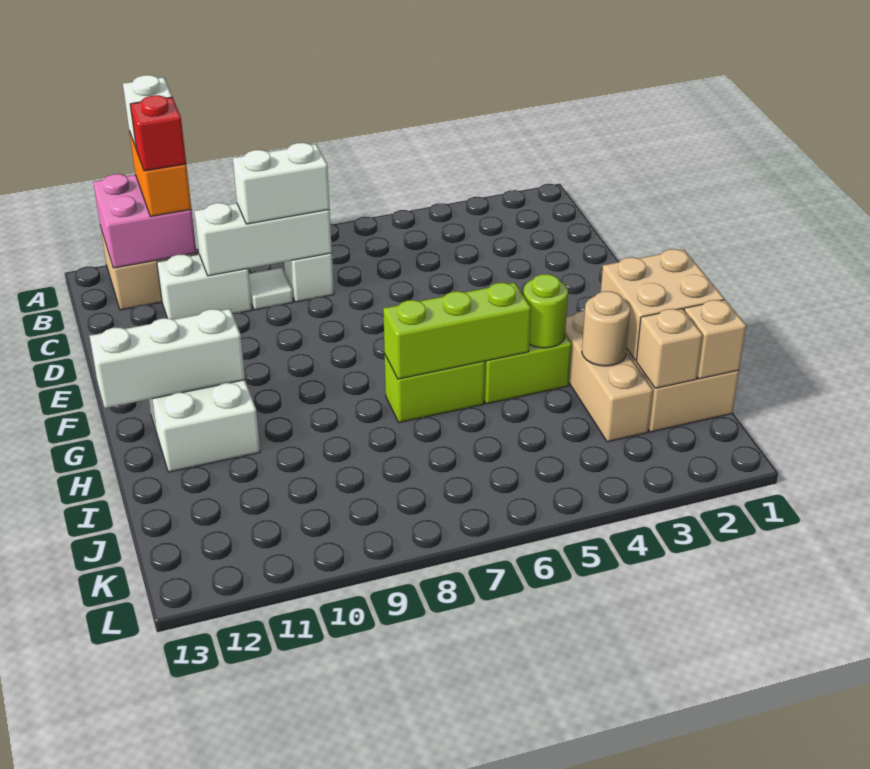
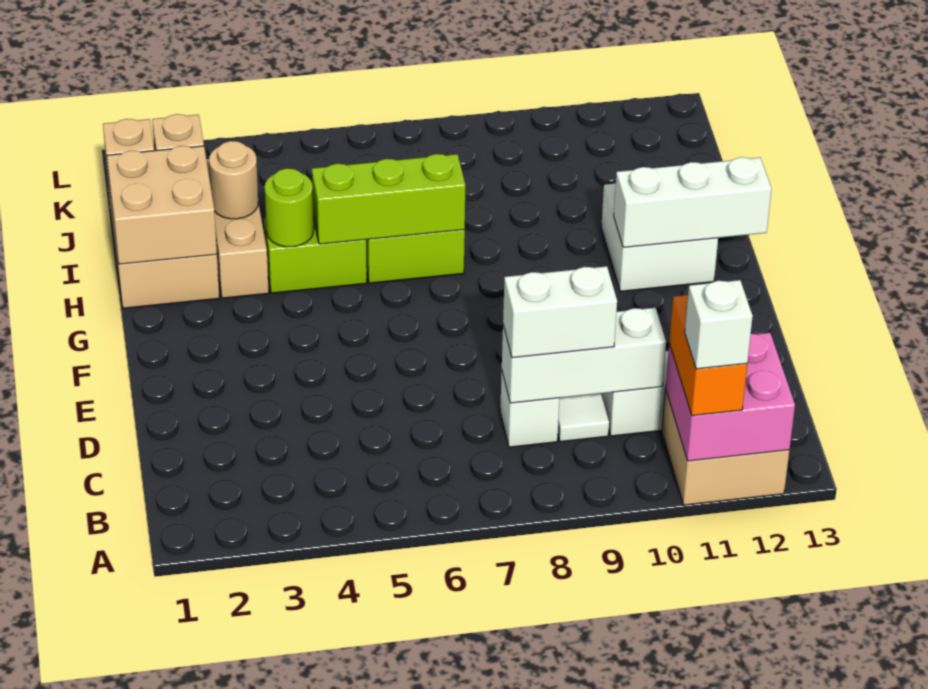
red brick B11 level 4 -> none

